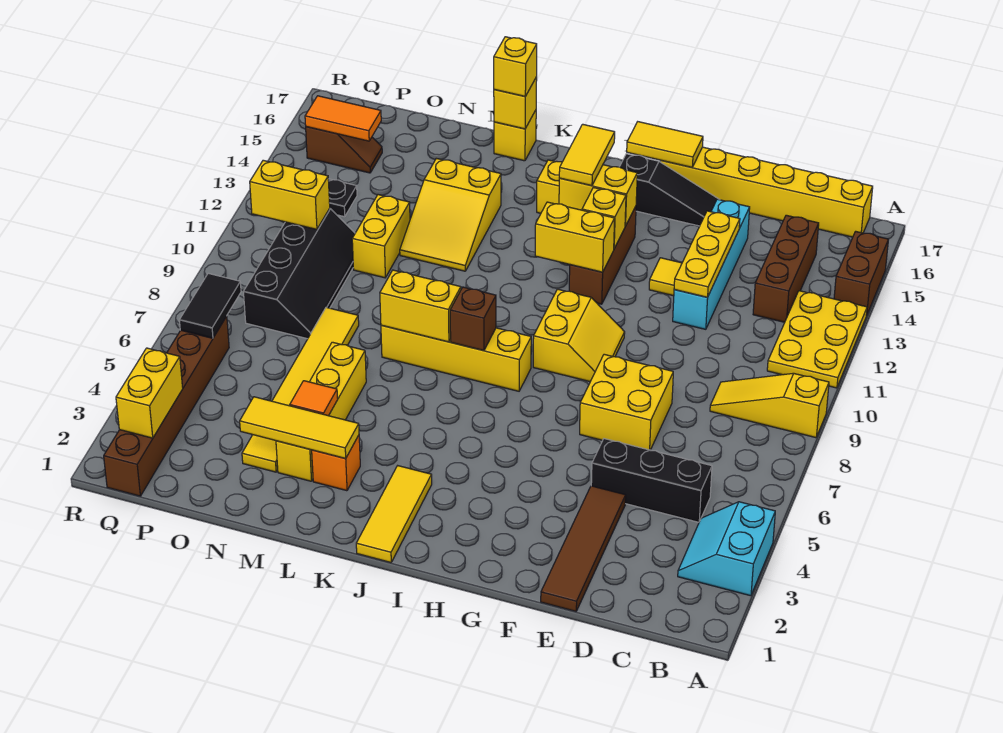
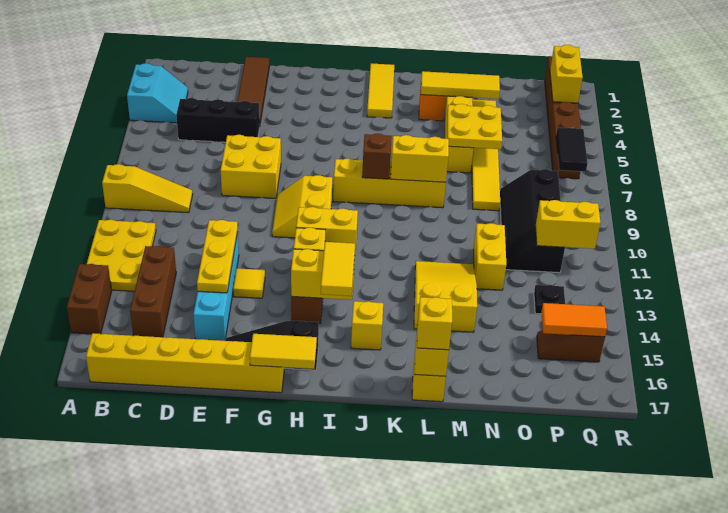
orange tile M4 level 2 -> none
none -> yellow plate M5:N6 level 2

